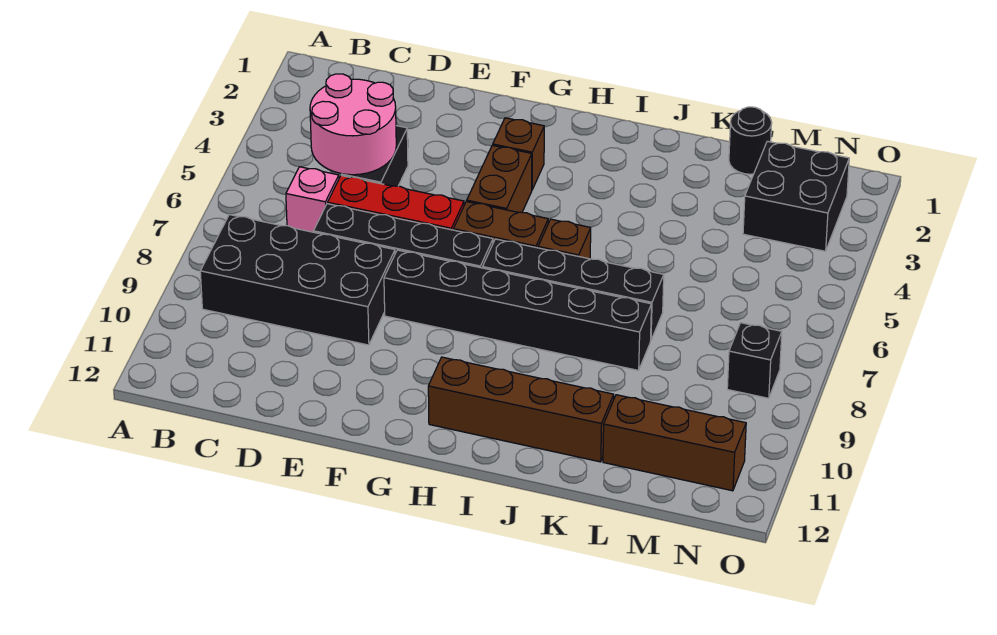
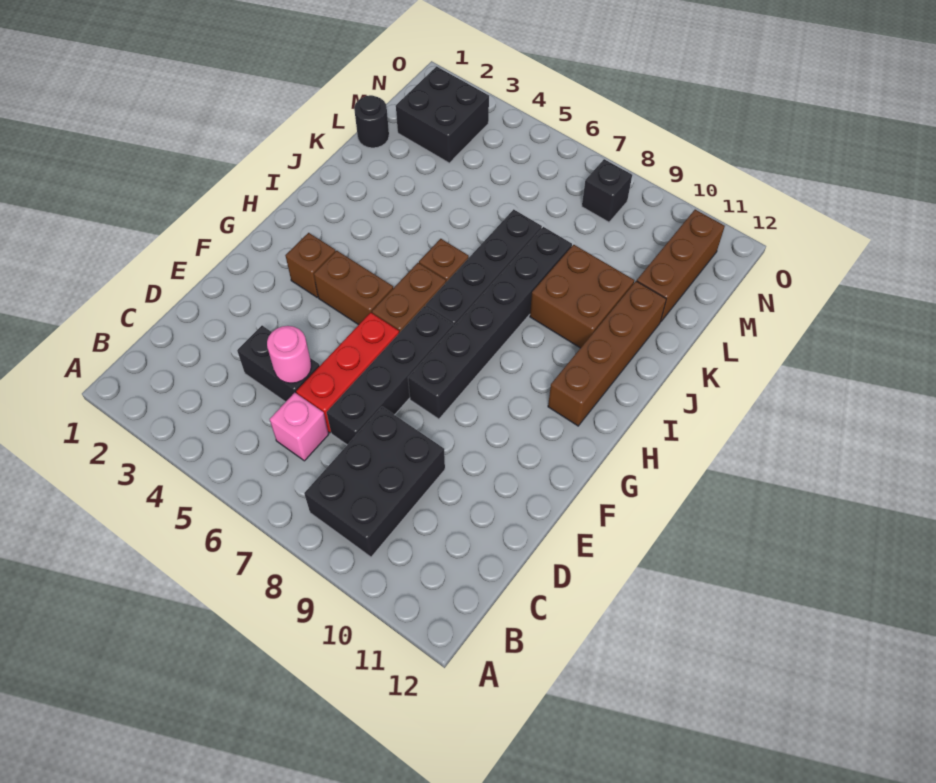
black brick B8:E9 level 1 -> black brick B8:D9 level 1
pink round brick C4:D5 level 2 -> pink round brick D5 level 2
none -> brown brick J9:K10 level 1

